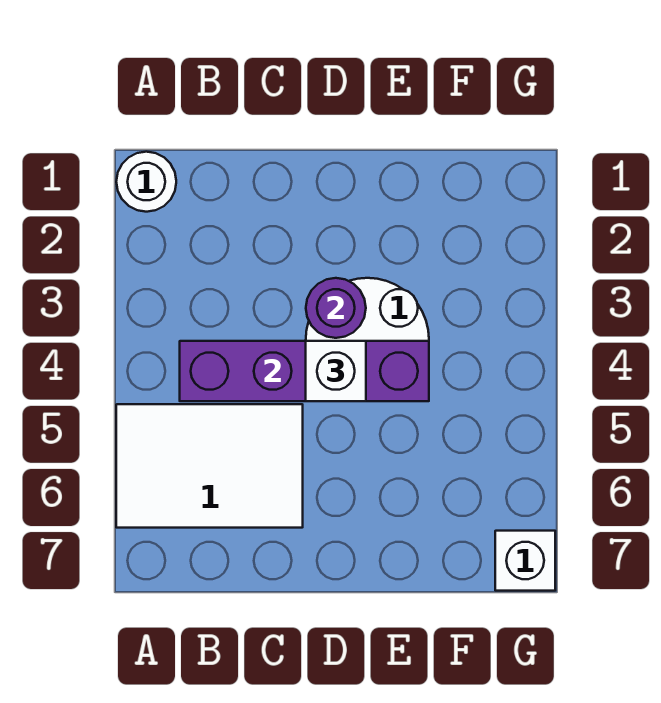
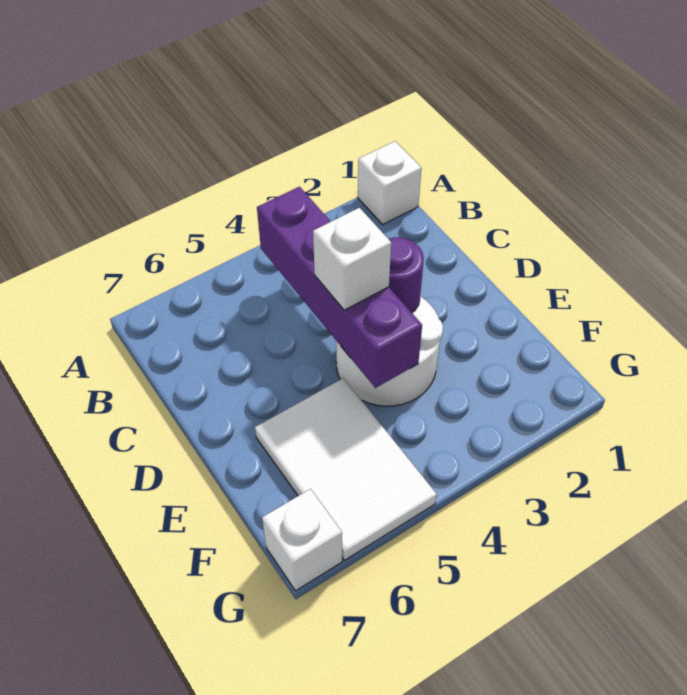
white round brick A1 level 1 -> white brick A1 level 1
white tile A5:C6 level 1 -> white tile E5:G6 level 1

